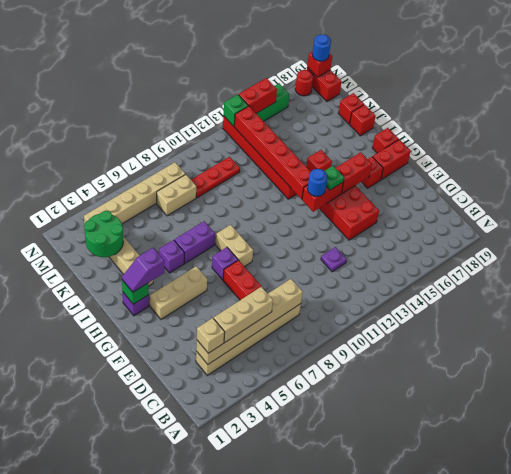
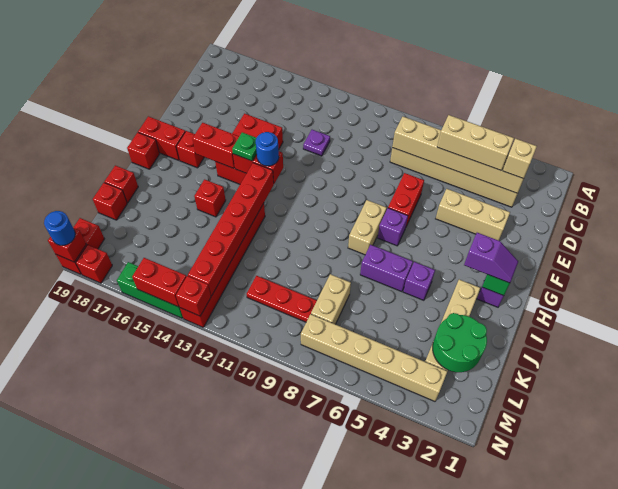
tan brick G3:G5 level 1 -> tan brick E3:E5 level 1
tan brick L7:L8 level 1 -> tan brick K8:L8 level 1
green brick N13 level 2 -> red brick N13 level 2
red round brick N18 level 1 -> red brick N18 level 1

